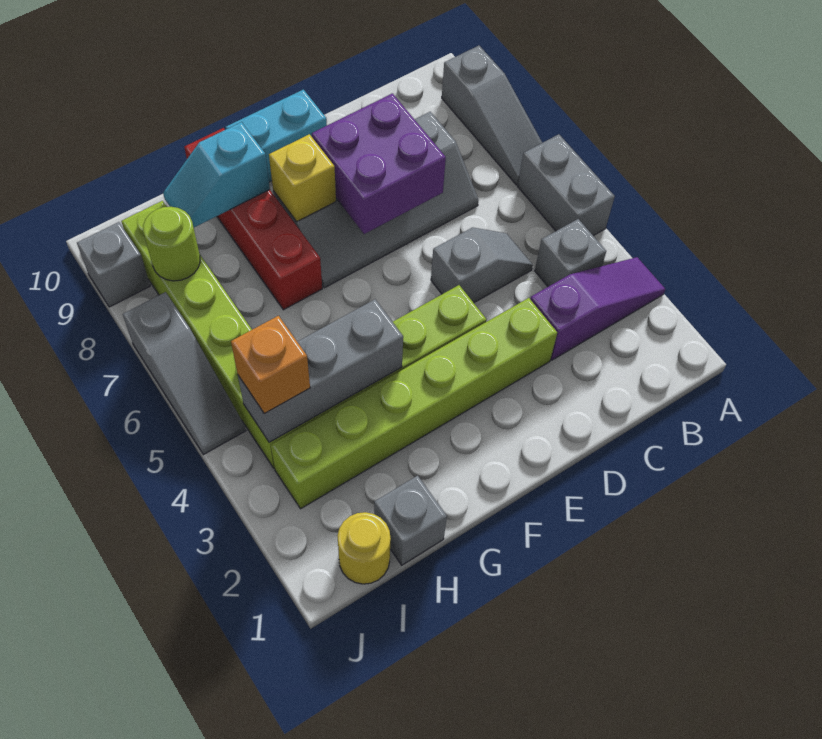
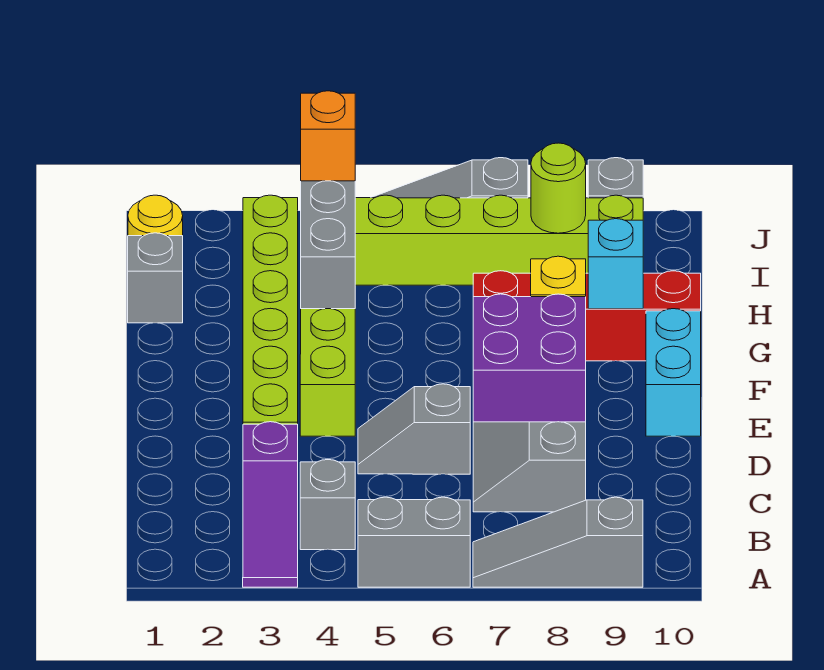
grey slope C5:D5 level 1 top D -> grey slope D5:D6 level 1 top 6

